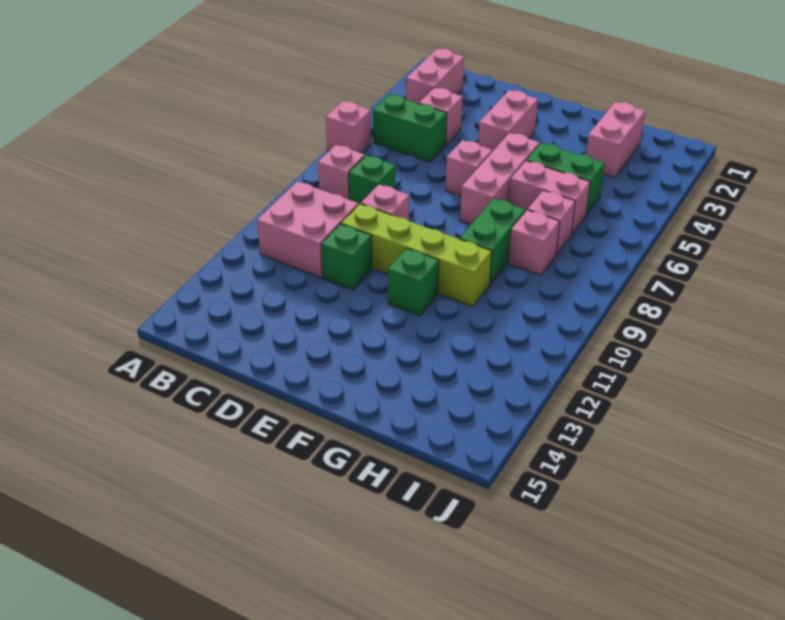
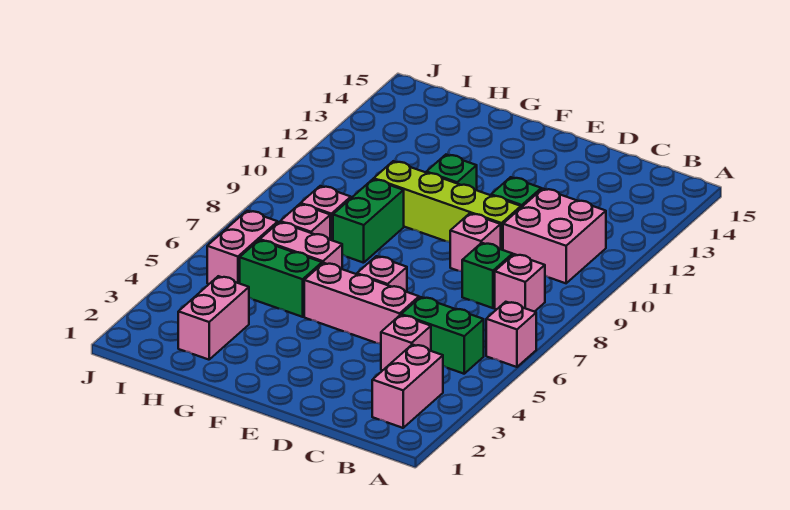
pink brick E3:E4 level 1 -> pink brick I5:I6 level 1
pink brick F5:F7 level 1 -> pink brick D5:F5 level 1

